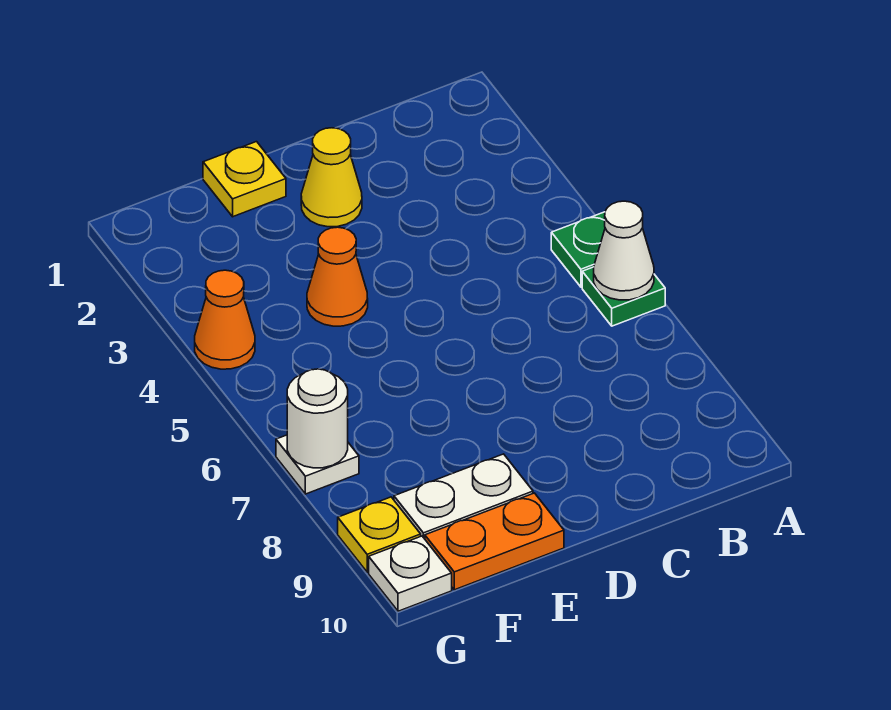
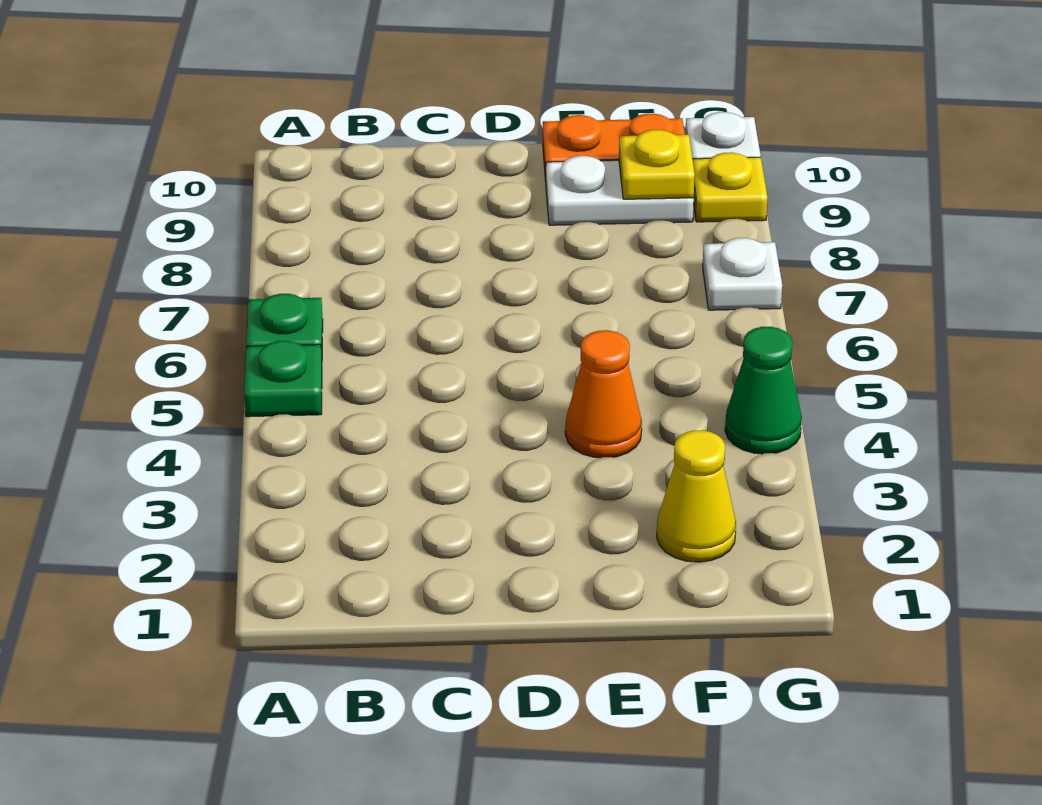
white cone A6 level 2 -> none
yellow cone D2 level 1 -> yellow cone F2 level 1
yellow plate E1 level 1 -> yellow plate F9 level 2
orange cone G4 level 1 -> green cone G4 level 1
white round brick G7 level 2 -> none

